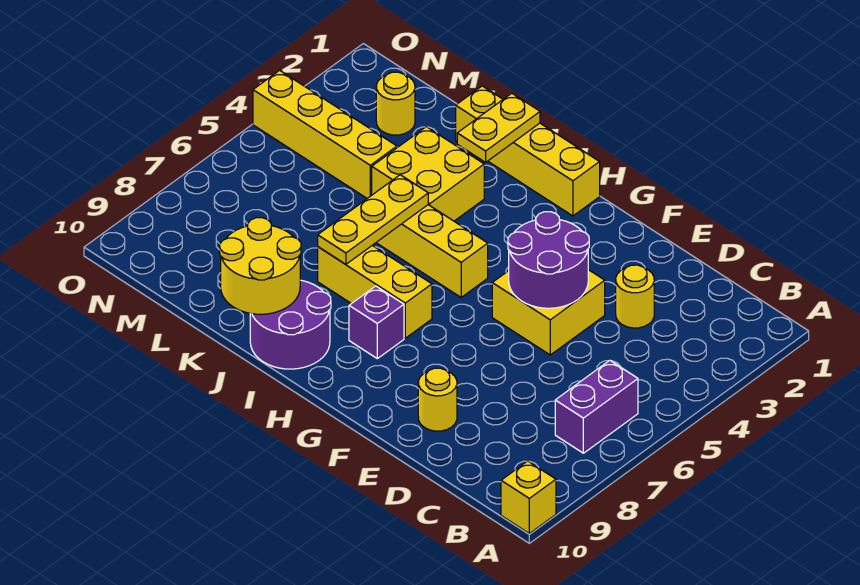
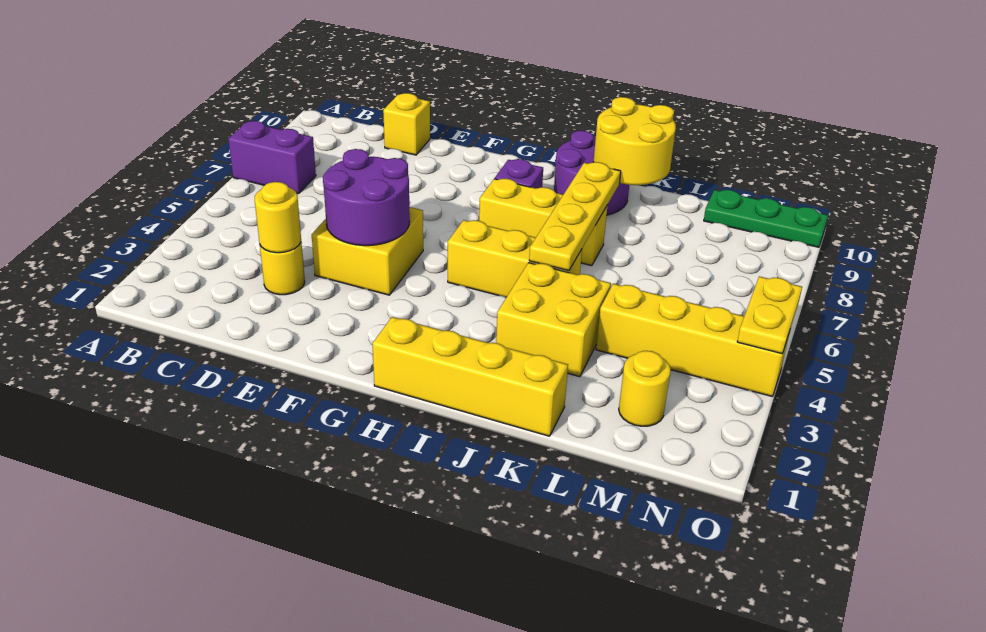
yellow brick A10 level 1 -> yellow brick D10 level 1
purple brick B6:B7 level 1 -> purple brick A7:B7 level 1
yellow round brick E9 level 1 -> yellow round brick D3 level 2
yellow plate J1:J2 level 2 -> yellow plate O4:O5 level 2
yellow plate J5:J7 level 2 -> yellow plate J5:J8 level 2
none -> green plate M10:O10 level 1

